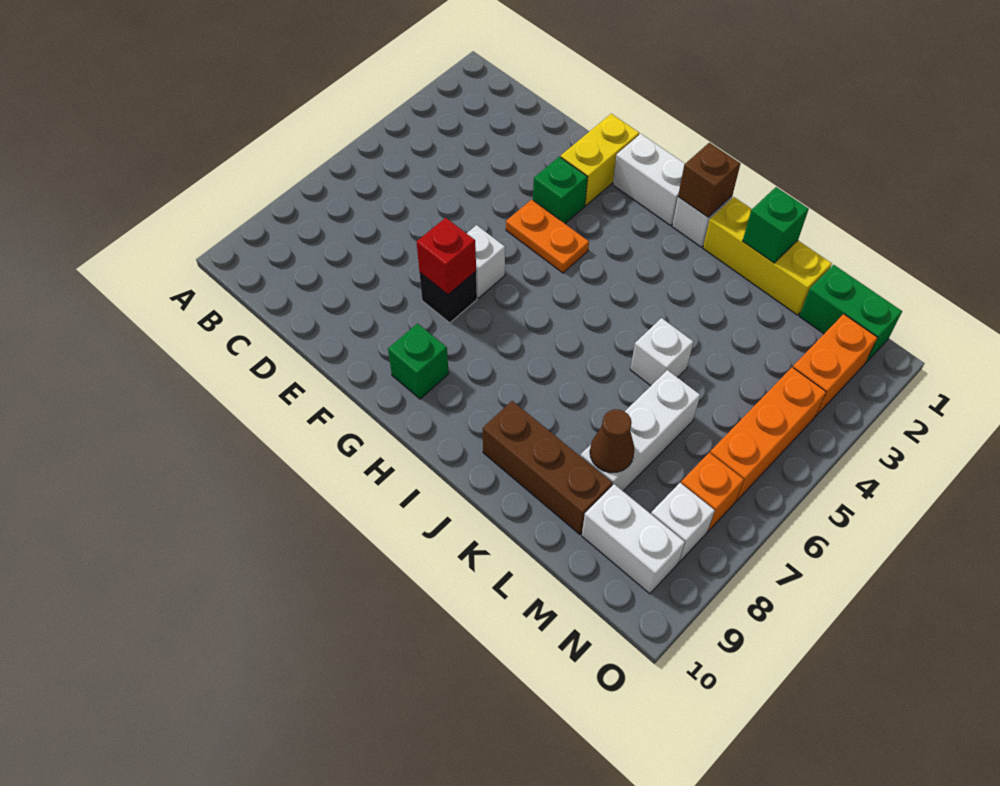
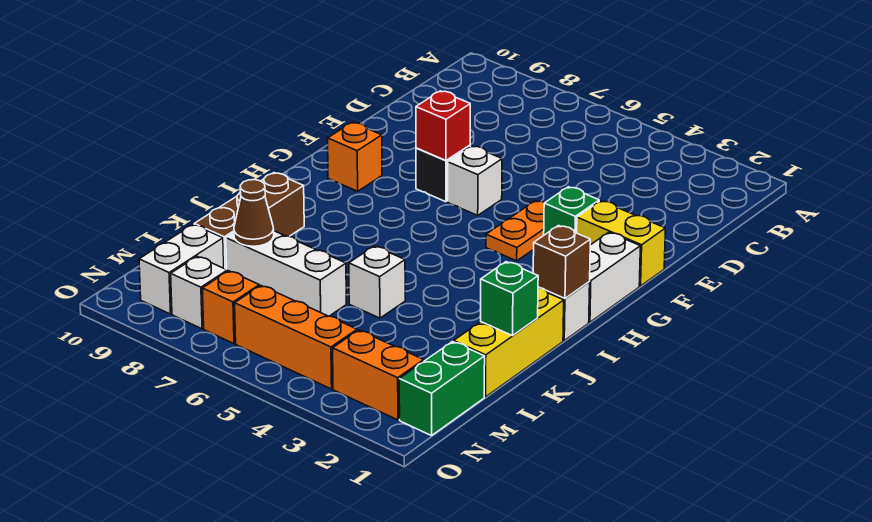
green brick G9 level 1 -> orange brick G9 level 1

